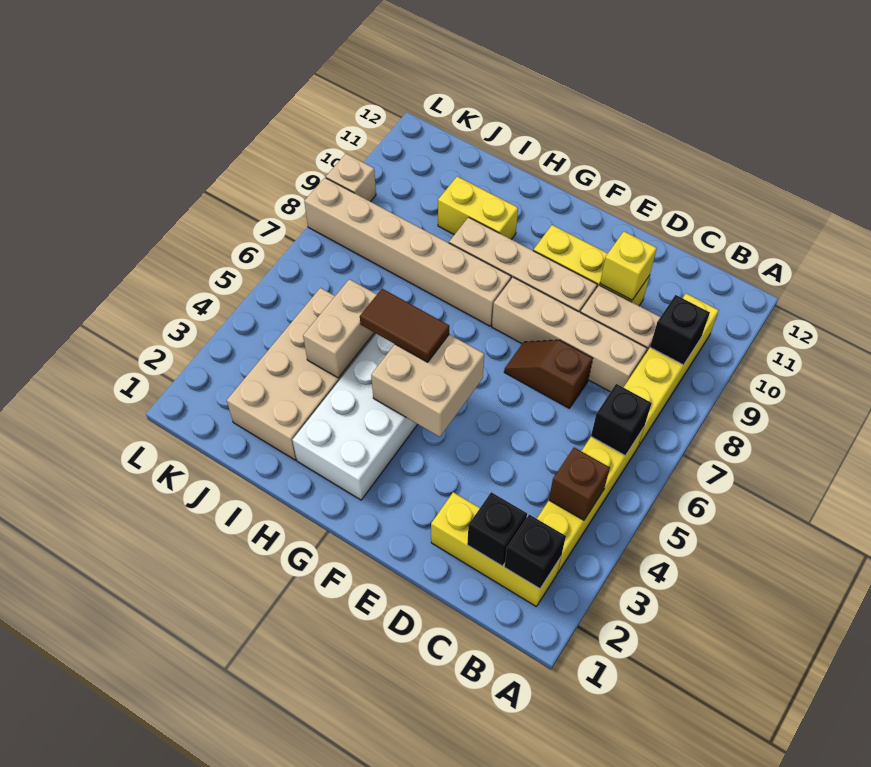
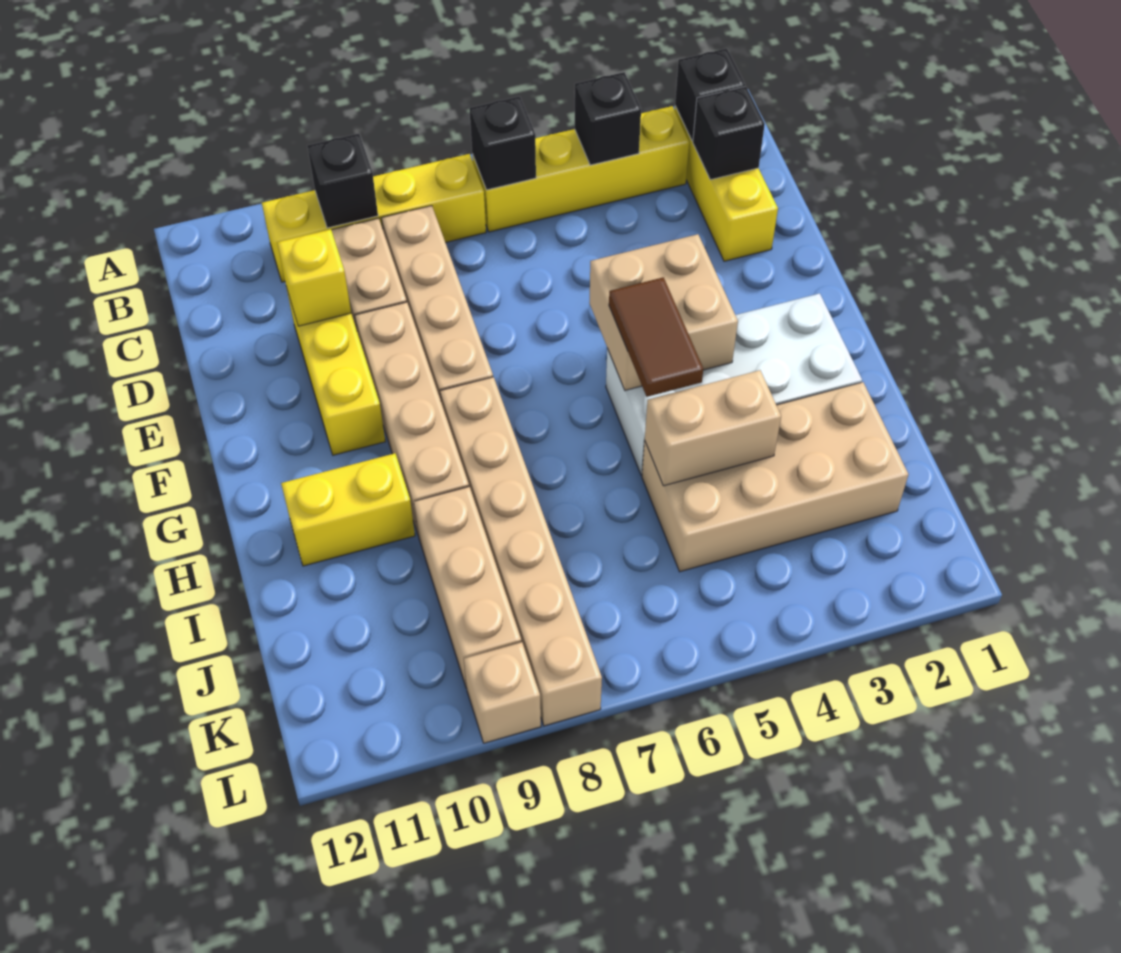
brown brick B4 level 2 -> black brick B4 level 2
brown slope D7:E7 level 1 top D -> none
yellow brick H10:I10 level 1 -> yellow brick H10:H11 level 1
none -> tan brick I9:K9 level 1

